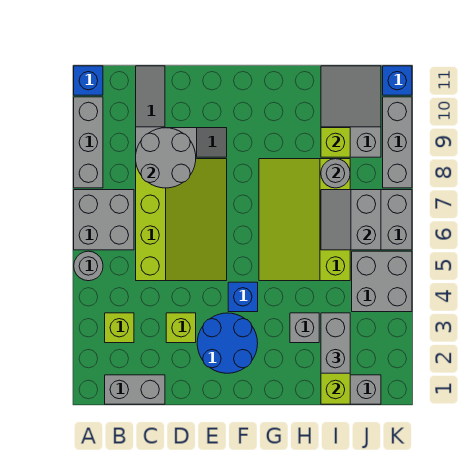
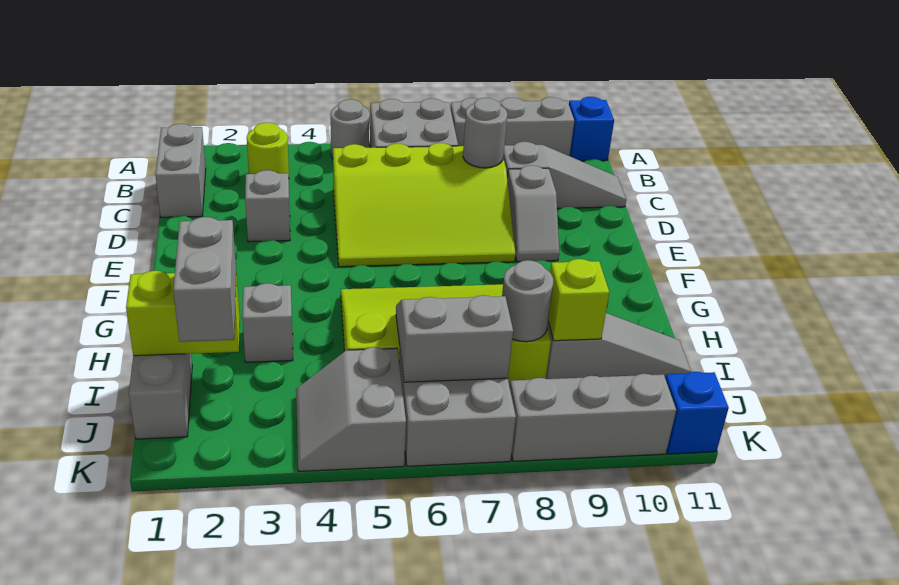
lime brick B3 level 1 -> lime round brick B3 level 1
grey round brick C8:D9 level 2 -> grey round brick C8 level 2
lime brick D3 level 1 -> grey brick D3 level 1
blue round brick E2:F3 level 1 -> none
blue brick F4 level 1 -> none
grey brick I2:I3 level 3 -> grey brick I2:J2 level 3
grey slope I9:J11 level 1 top 9 -> grey slope I9:I11 level 1 top 9
grey brick J4:K5 level 1 -> grey slope J4:K5 level 1 top 5

